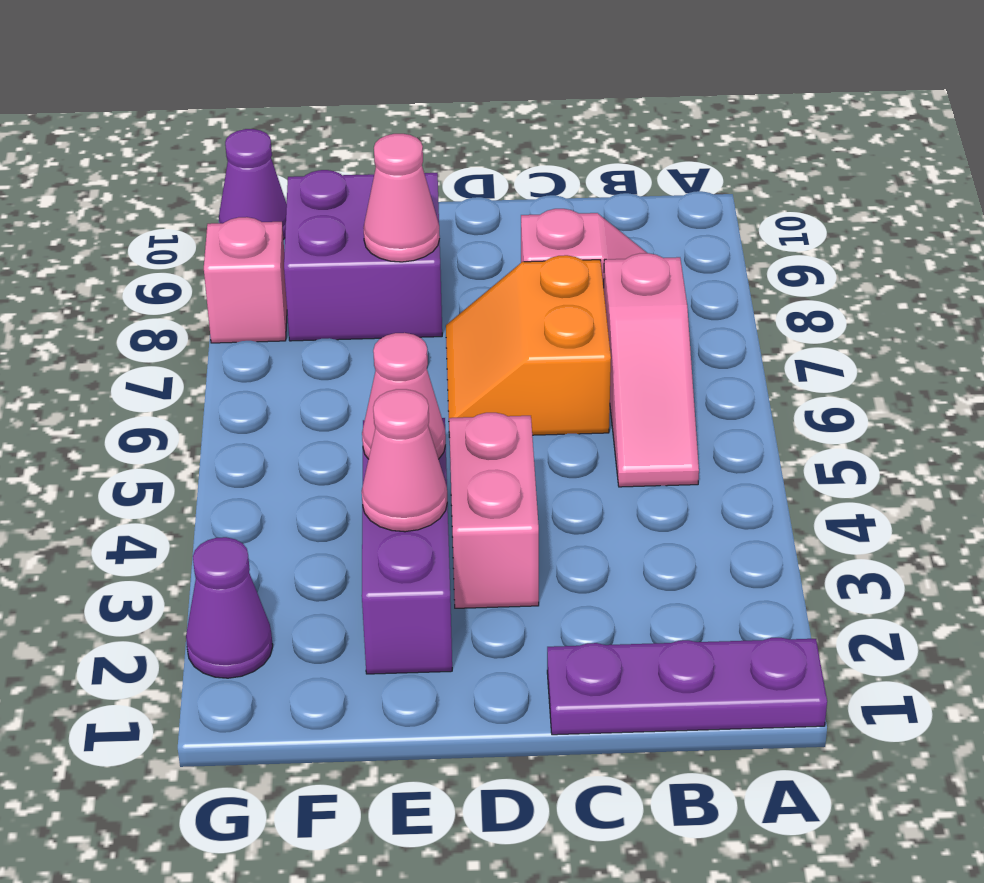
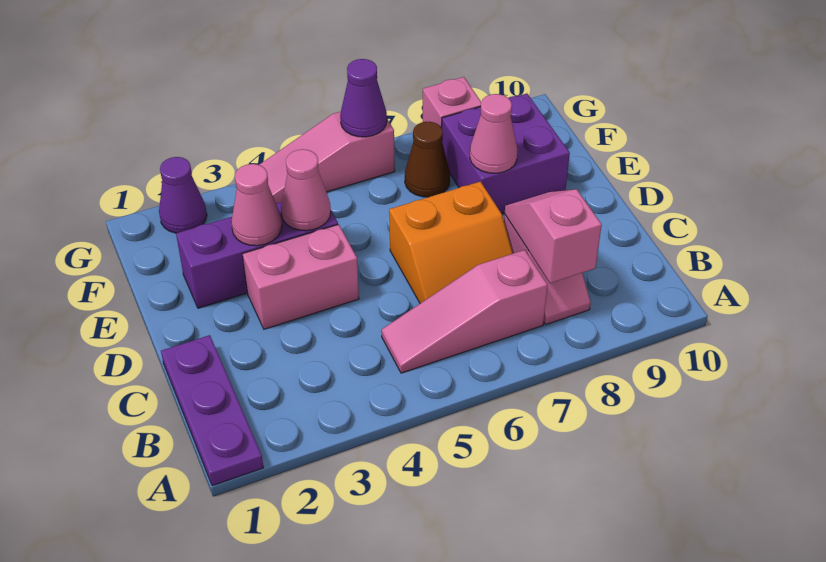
none -> pink slope B8:C8 level 2 top B
orange slope C6:D7 level 1 top C -> orange slope C6:D7 level 1 top D
none -> brown cone F7 level 1
none -> pink slope G4:G6 level 1 top 6
purple cone G10 level 1 -> purple cone G6 level 2

